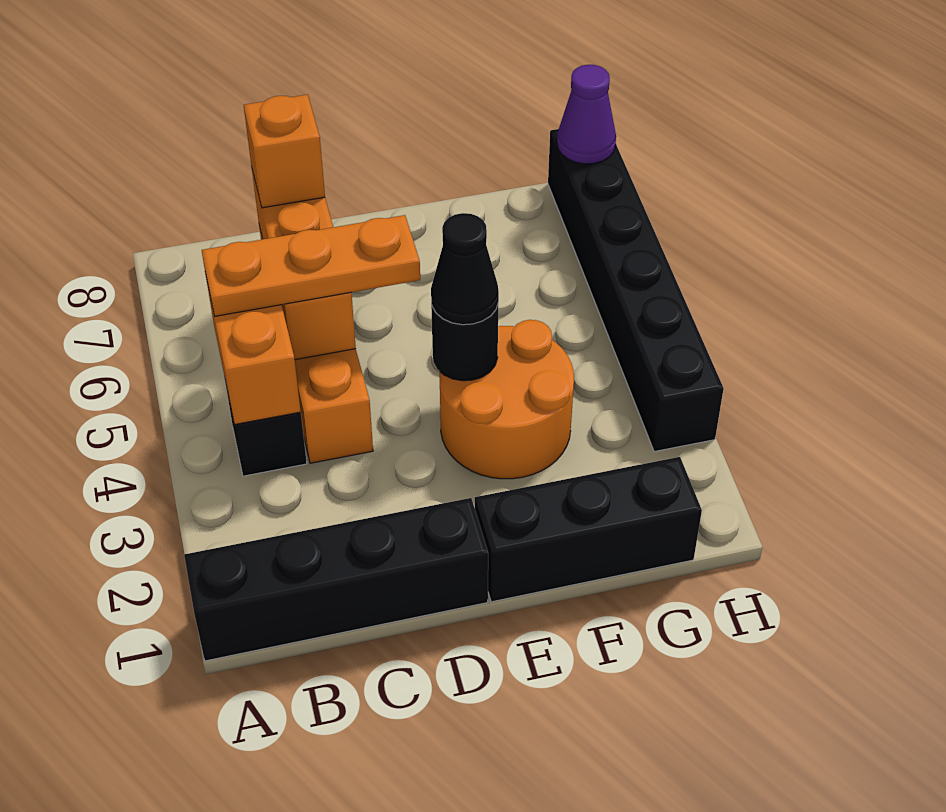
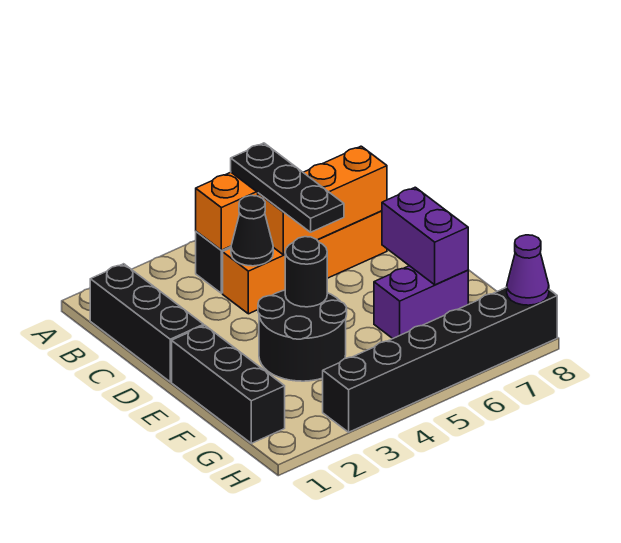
black brick A1:D1 level 1 -> black brick B1:D1 level 1
orange plate B5:D5 level 3 -> black plate B5:D5 level 3
orange brick C7 level 3 -> none
orange round brick E3:F4 level 1 -> black round brick E3:F4 level 1
black cone E4 level 3 -> black cone C4 level 2
none -> purple brick E7:F7 level 2
none -> purple brick F6:F7 level 1

